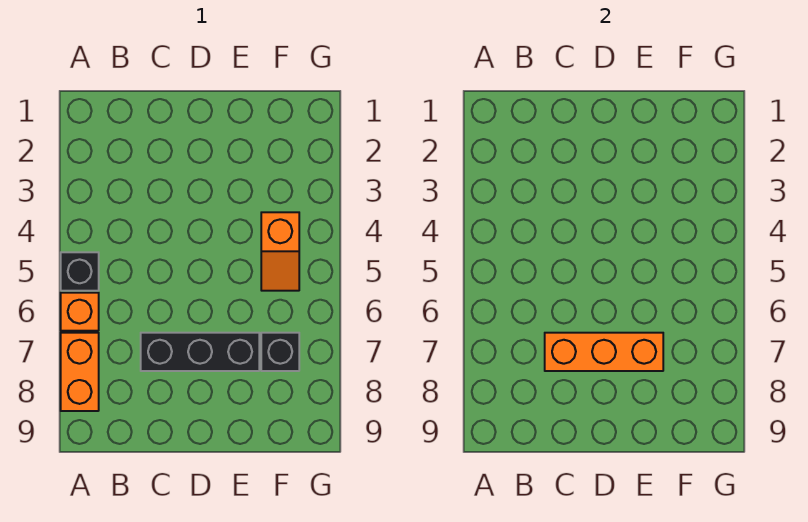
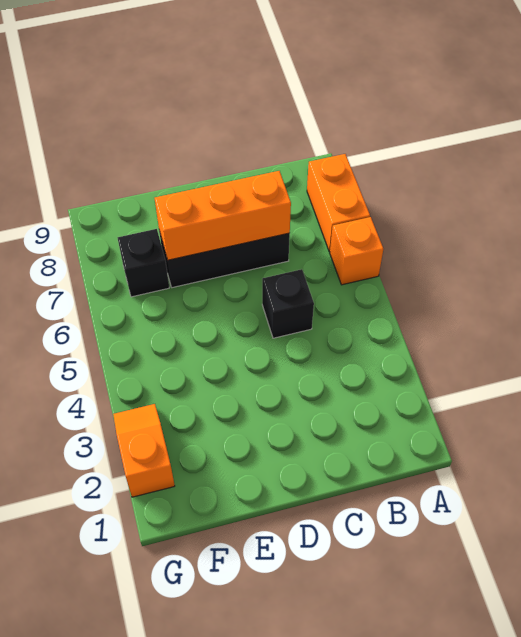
black brick A5 level 1 -> black brick C5 level 1
orange slope F4:F5 level 1 top 4 -> orange slope G2:G3 level 1 top 2

